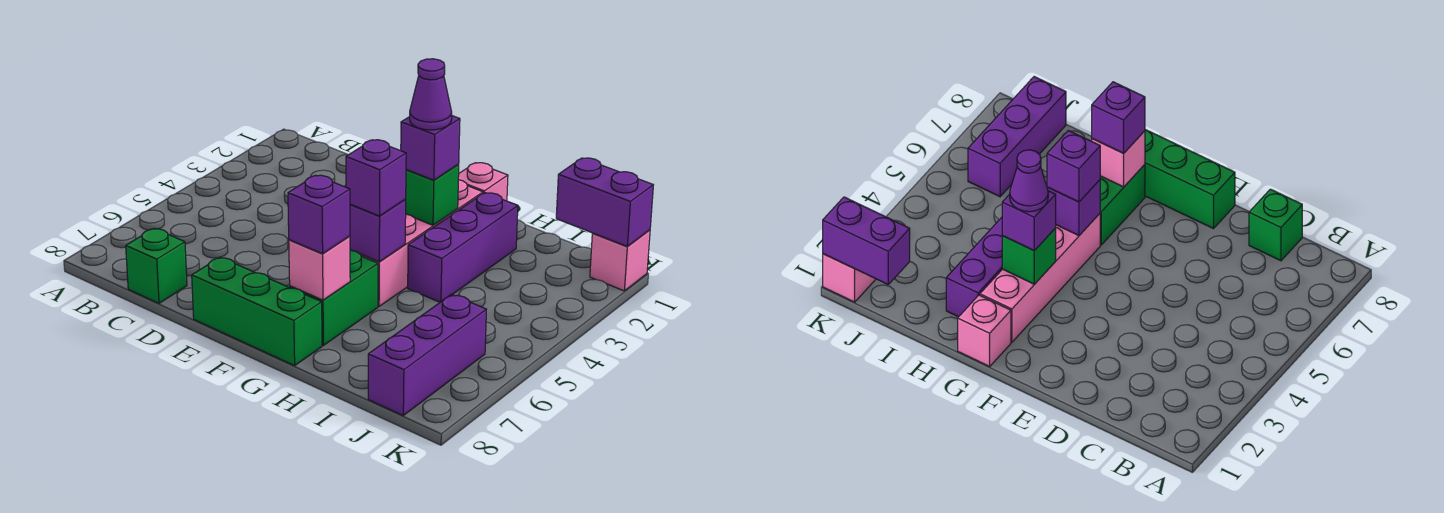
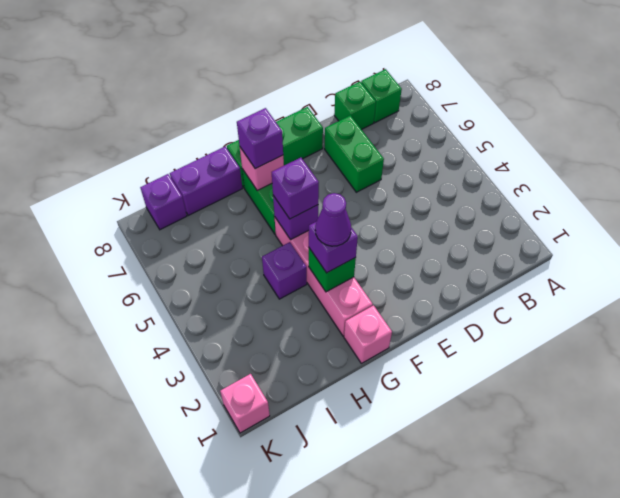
none -> green brick B8 level 1
none -> green brick D6:D7 level 1
purple brick H2:H4 level 1 -> purple brick H4 level 1
purple brick J1:K1 level 2 -> purple brick H8:I8 level 1
purple brick J6:J8 level 1 -> purple brick J8 level 1

